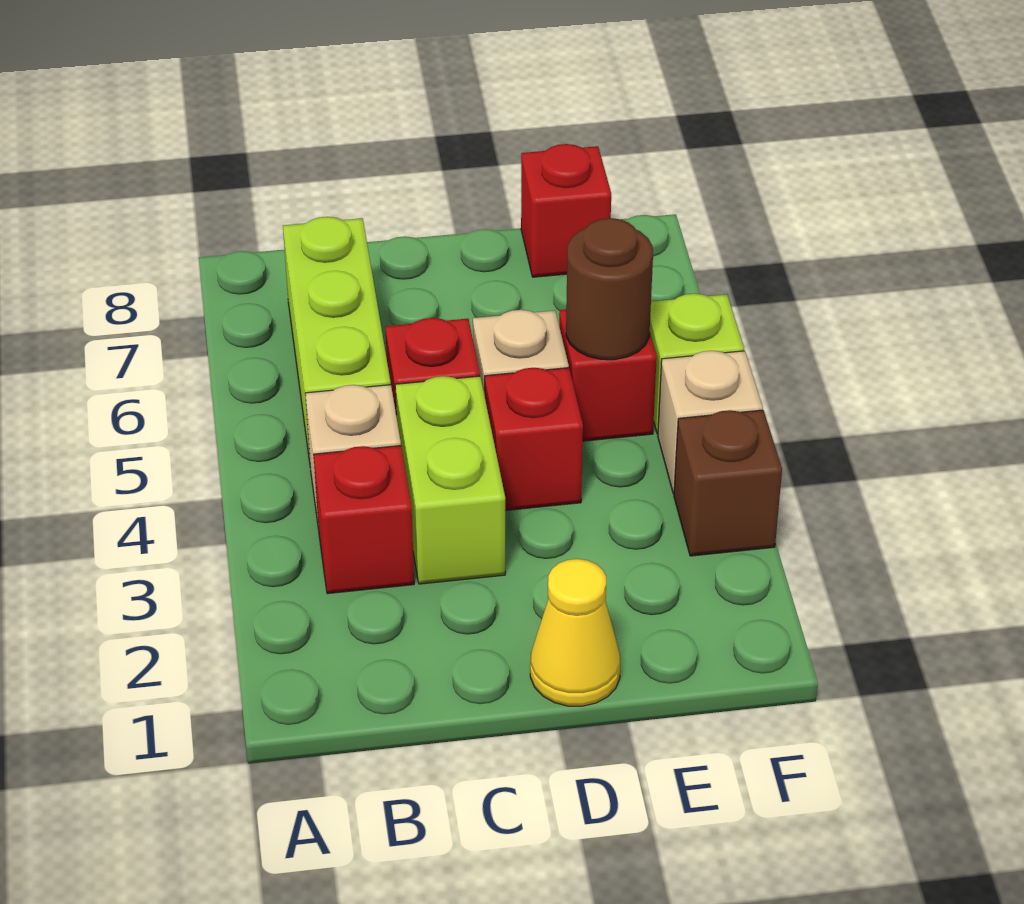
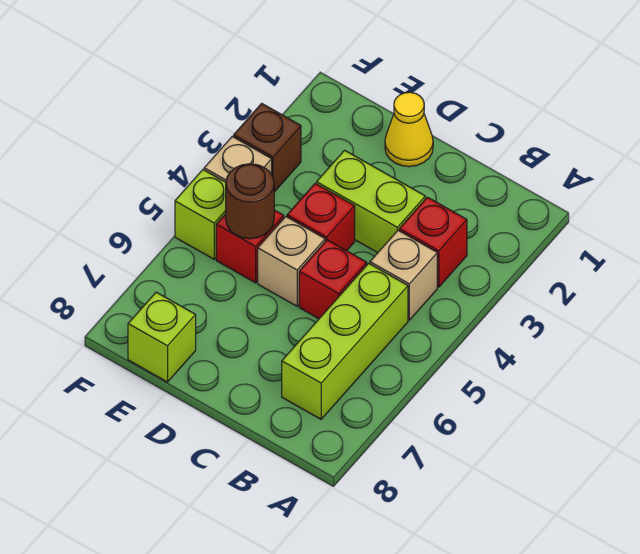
lime brick C3:C4 level 1 -> lime brick C3:D3 level 1
red brick E8 level 1 -> lime brick E8 level 1

